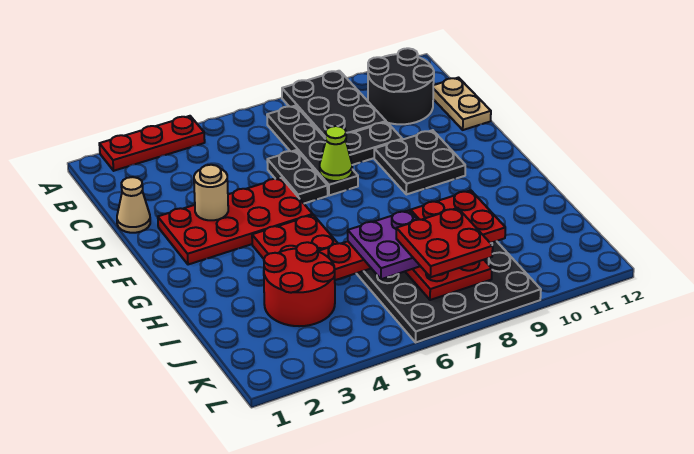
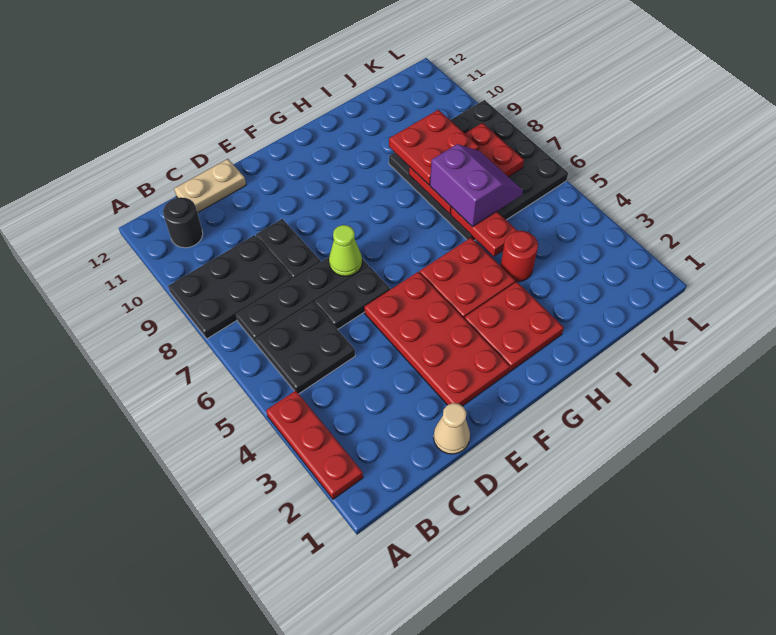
black round brick B10:C11 level 1 -> black round brick B11 level 1
tan round brick E3 level 2 -> none
black plate E9:F10 level 1 -> black plate B5:C6 level 1
red round brick I3:J4 level 1 -> red round brick I4 level 1
purple plate I6:J7 level 3 -> purple slope I6:J7 level 3 top I
red plate J7:K8 level 4 -> red plate G2:H3 level 1

